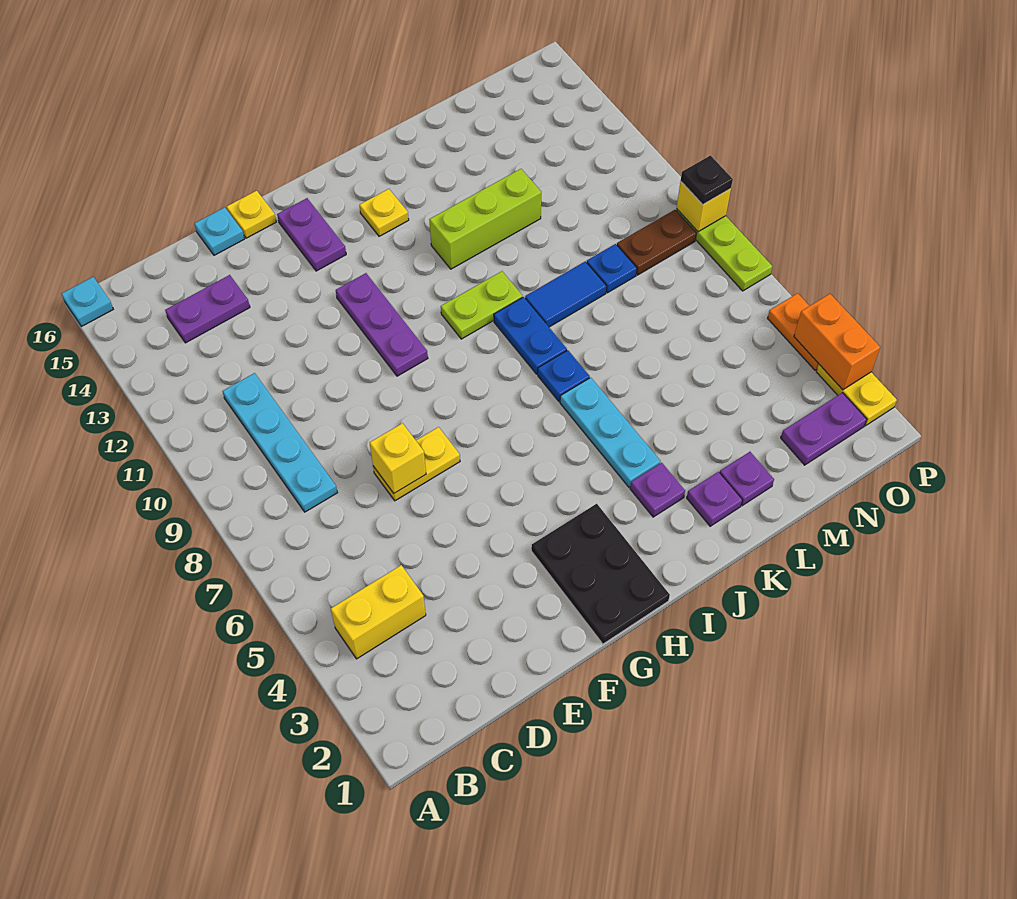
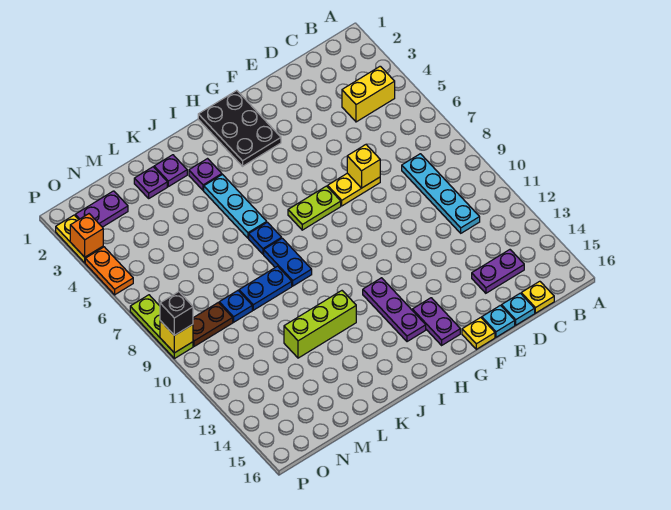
cyan plate A16 level 1 -> cyan plate D16 level 1
purple plate G10:G12 level 1 -> purple plate H12:H14 level 1
lime plate I10:J10 level 1 -> lime plate G7:H7 level 1
yellow plate I14 level 1 -> yellow plate C16 level 1
blue tile K9:L9 level 1 -> blue plate K9:L9 level 1
orange brick P3:P4 level 2 -> orange brick P3 level 2
black plate P9 level 3 -> black brick P9 level 3

